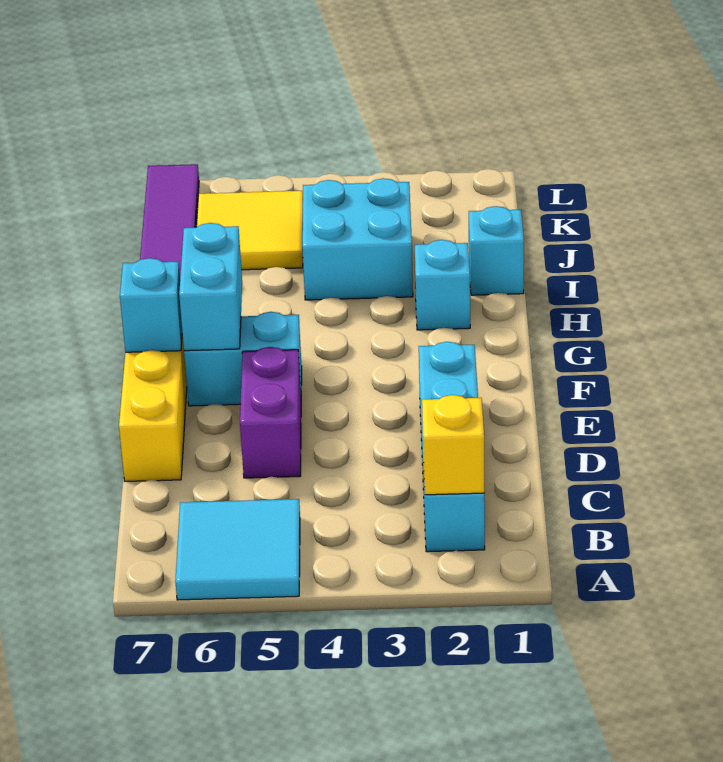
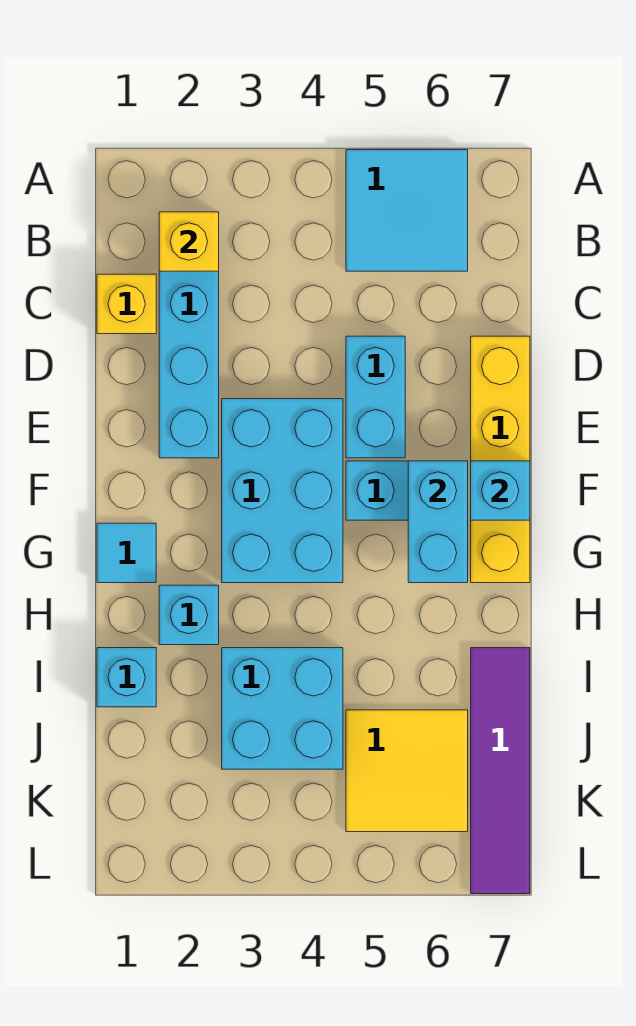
none -> yellow brick C1 level 1
purple brick D5:E5 level 1 -> cyan brick D5:E5 level 1
none -> cyan brick E3:G4 level 1
none -> cyan tile G1 level 1

